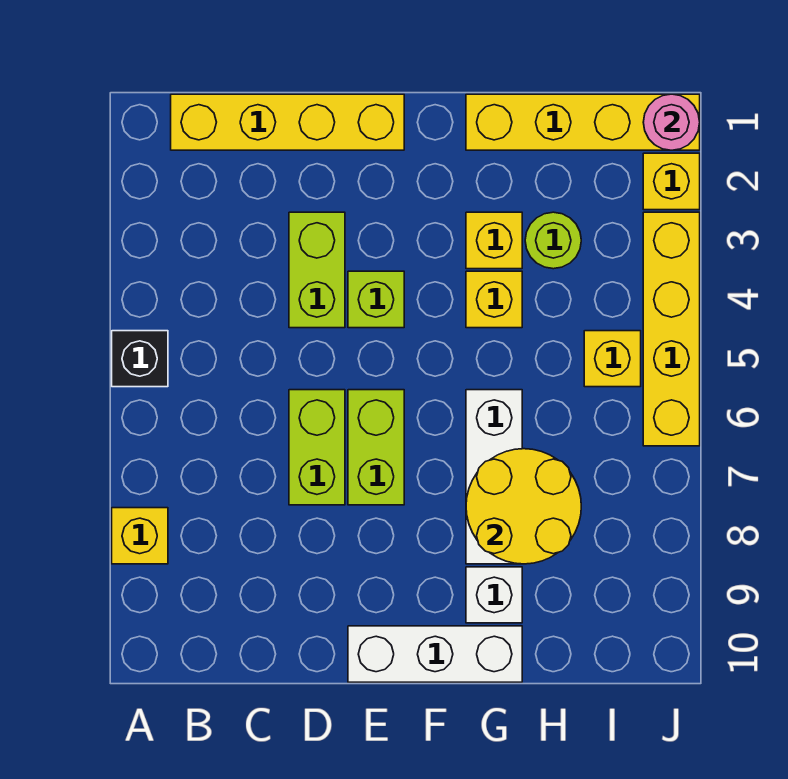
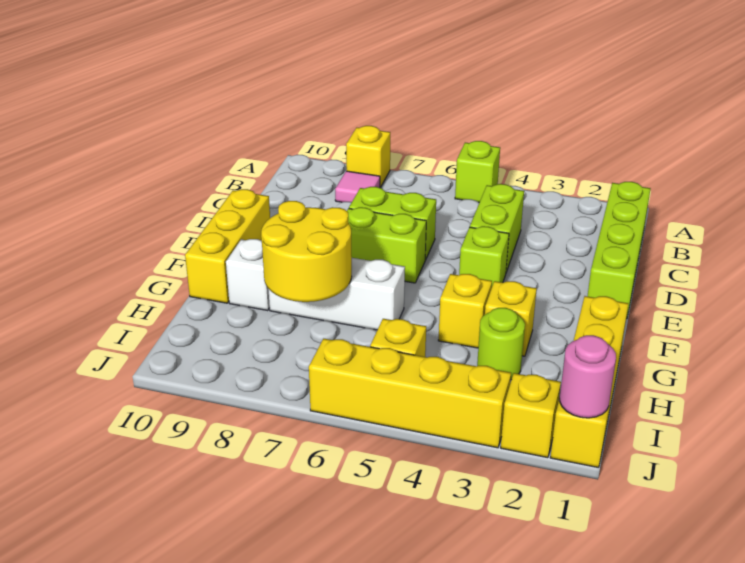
black brick A5 level 1 -> lime brick A5 level 1
yellow brick B1:E1 level 1 -> lime brick B1:E1 level 1
none -> pink tile B8 level 1
lime brick D3:D4 level 1 -> lime brick C4:D4 level 1
white brick E10:G10 level 1 -> yellow brick E10:G10 level 1

